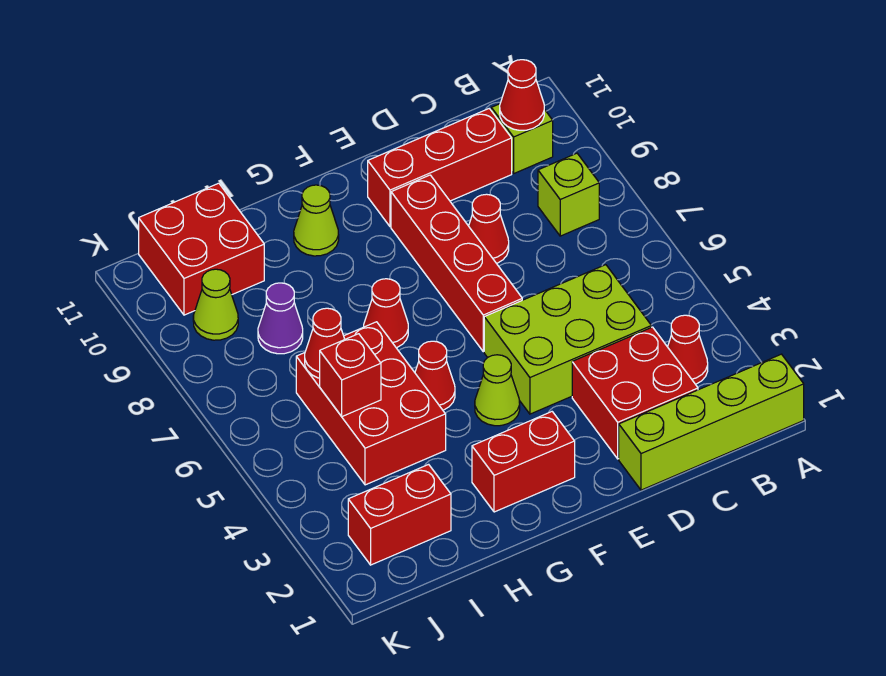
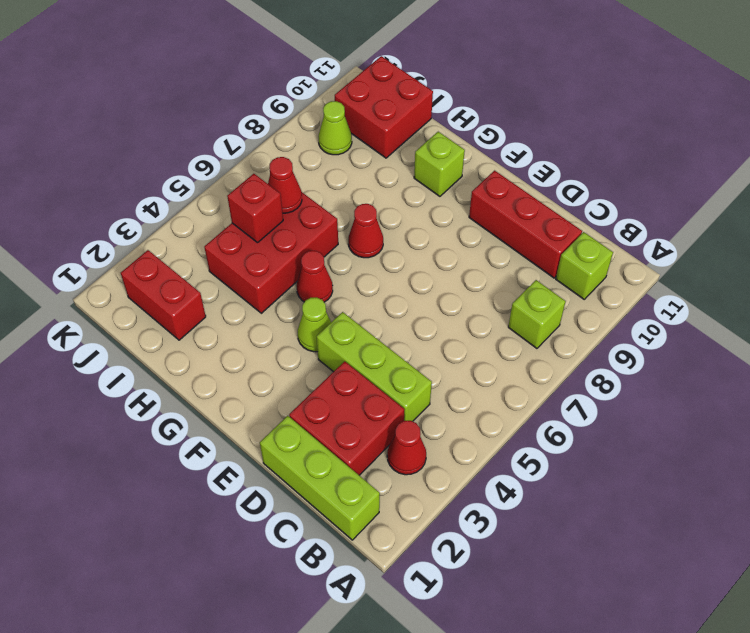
lime brick A1:D1 level 1 -> lime brick B1:D1 level 1
red cone B10 level 2 -> none
lime brick C4:E5 level 1 -> lime brick C4:E4 level 1
red cone D8 level 1 -> none
red brick E6:E9 level 1 -> none
red brick F2:G2 level 1 -> none
lime cone G10 level 1 -> lime brick G10 level 1
purple cone I8 level 1 -> none

